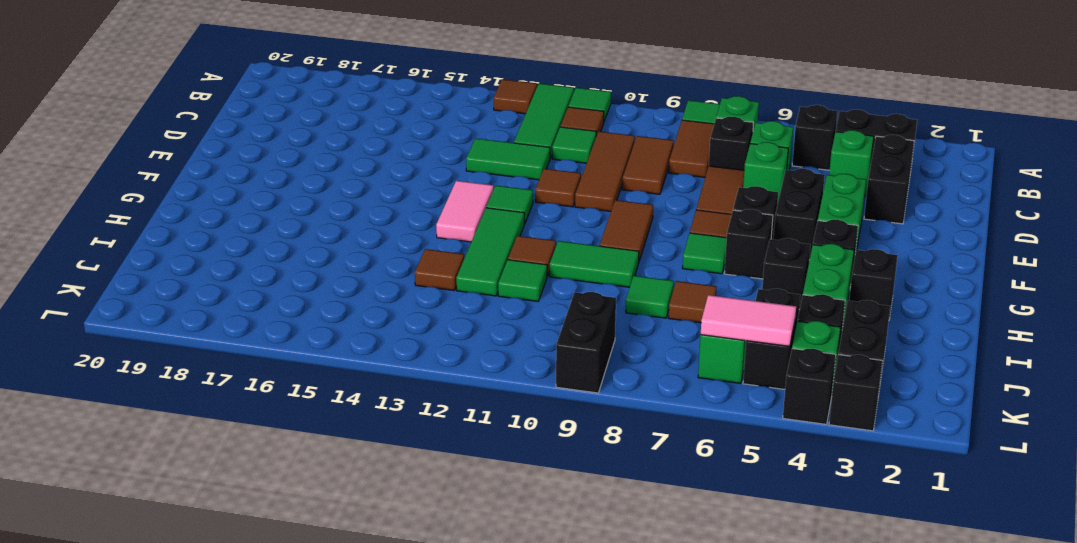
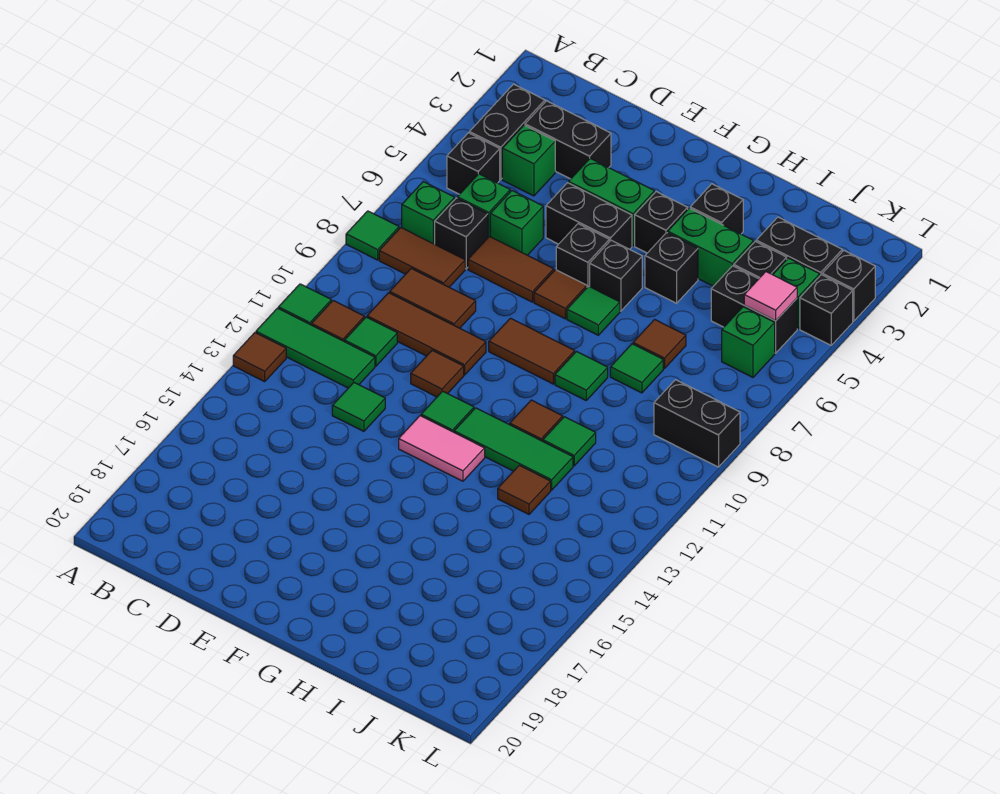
green tile D12:D13 level 1 -> green tile D13 level 1
green tile H9:H10 level 1 -> green tile H9 level 1
pink tile K5:K6 level 2 -> pink tile K5 level 2

